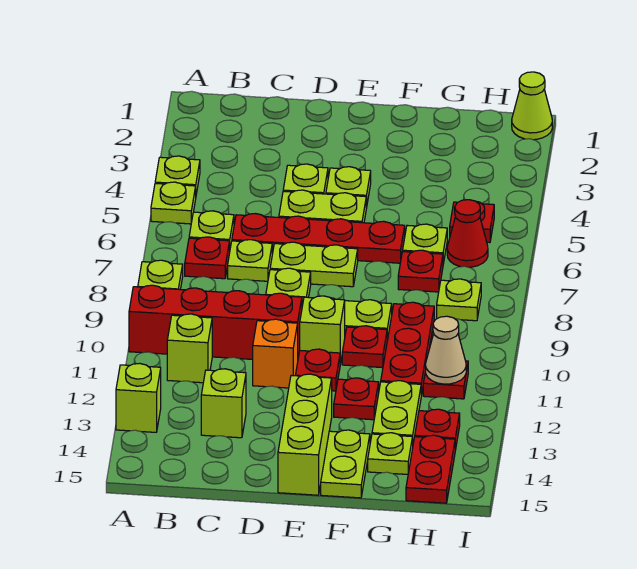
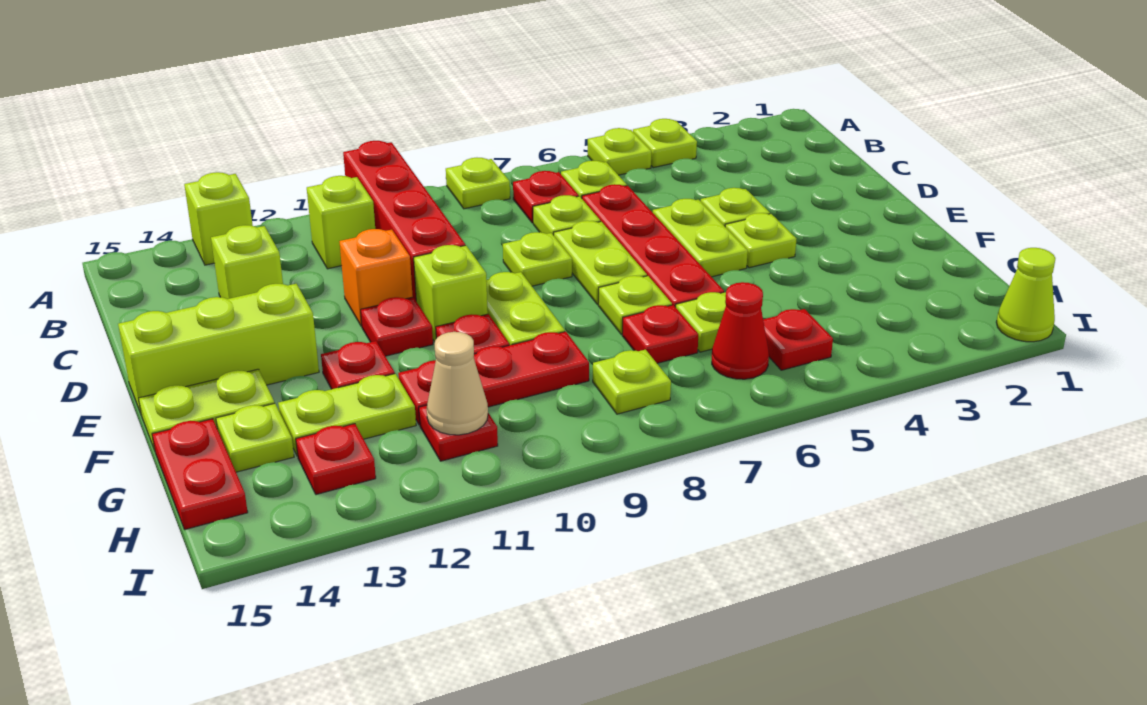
none -> lime plate F7 level 1
red plate H14:H15 level 1 -> red plate G15:H15 level 1

